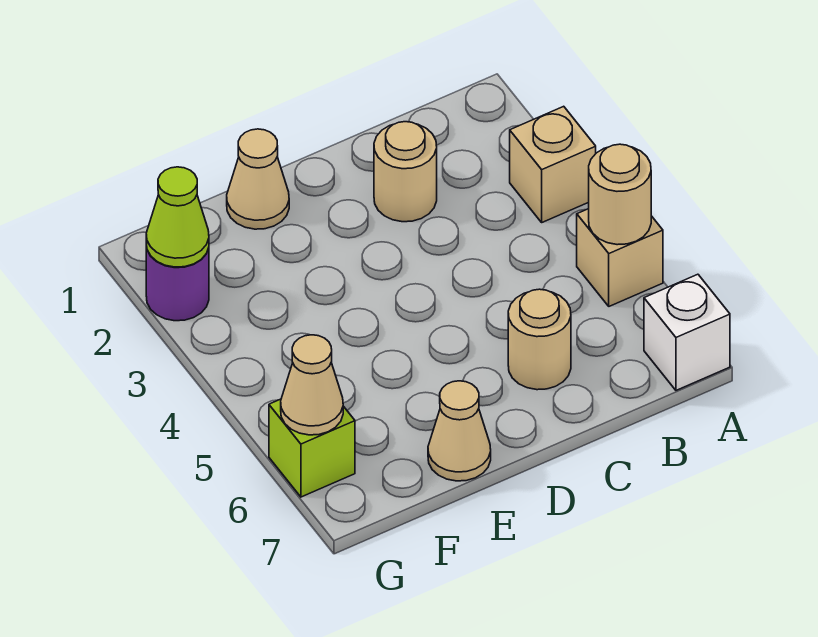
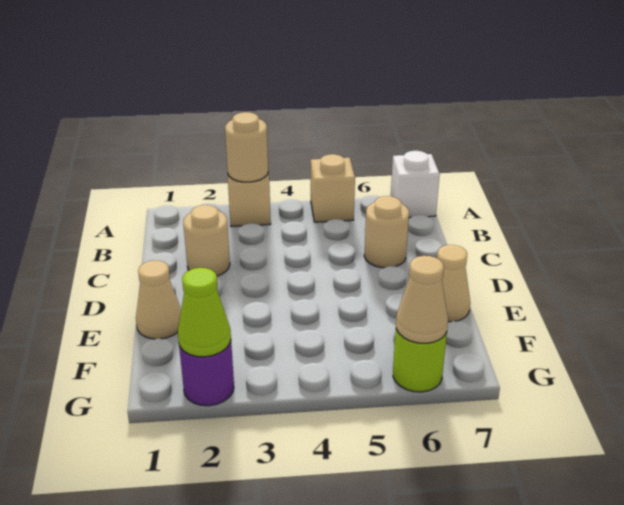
tan round brick A5 level 2 -> tan round brick A3 level 2
lime brick G6 level 1 -> lime round brick G6 level 1

